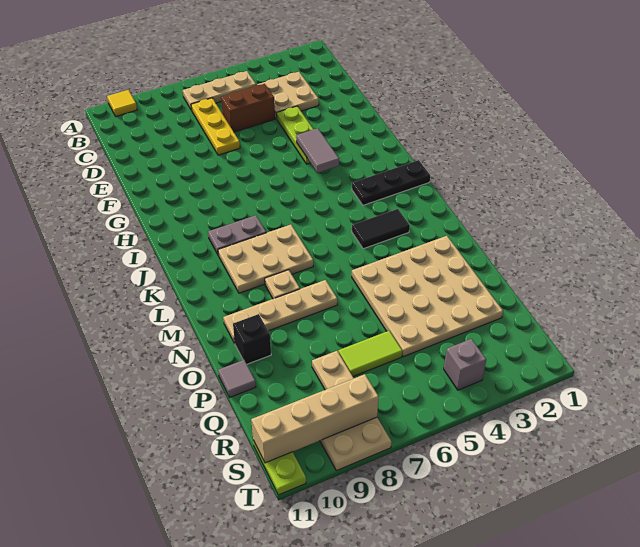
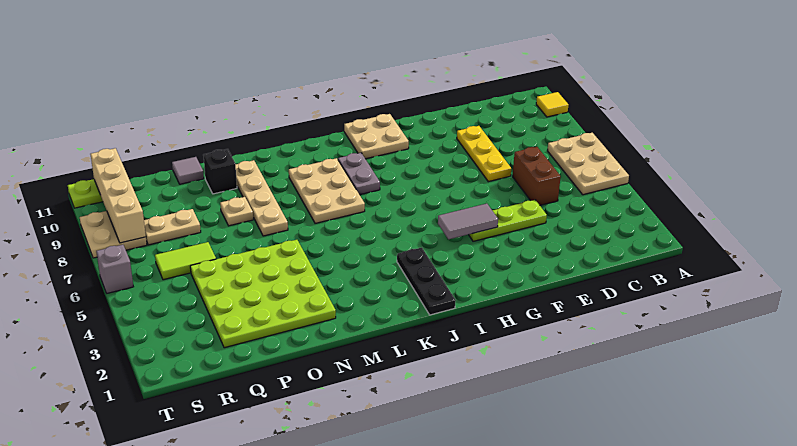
tan plate B5:B7 level 1 -> tan plate A5:B7 level 1
tan plate C3:D4 level 1 -> tan plate H10:I11 level 1
yellow plate C7:E7 level 1 -> yellow plate E7:E9 level 1
black tile L3:L4 level 1 -> none
tan plate M8 level 1 -> tan plate O8 level 1
tan plate N2:Q5 level 1 -> lime plate N2:Q5 level 1
lime tile Q6:Q7 level 1 -> lime tile Q6:R6 level 1
grey brick S4 level 1 -> grey brick T6 level 1

